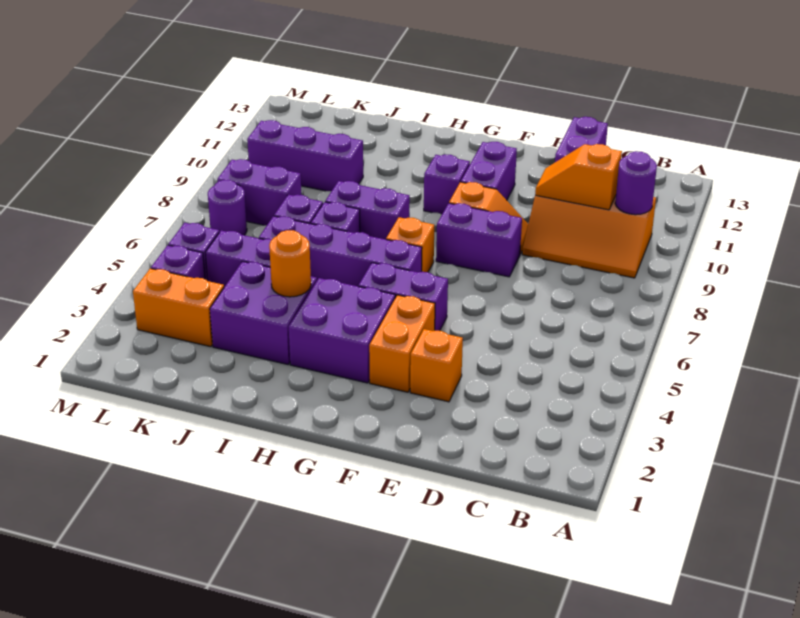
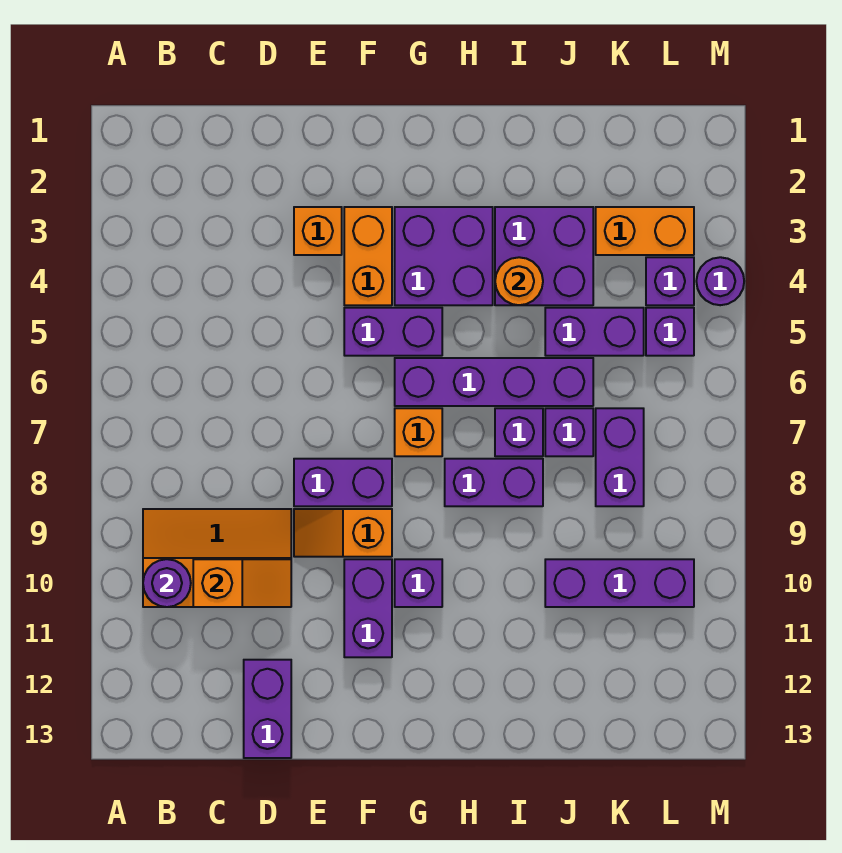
purple brick K8:L8 level 1 -> purple brick K7:K8 level 1
purple round brick L7 level 1 -> purple round brick M4 level 1

